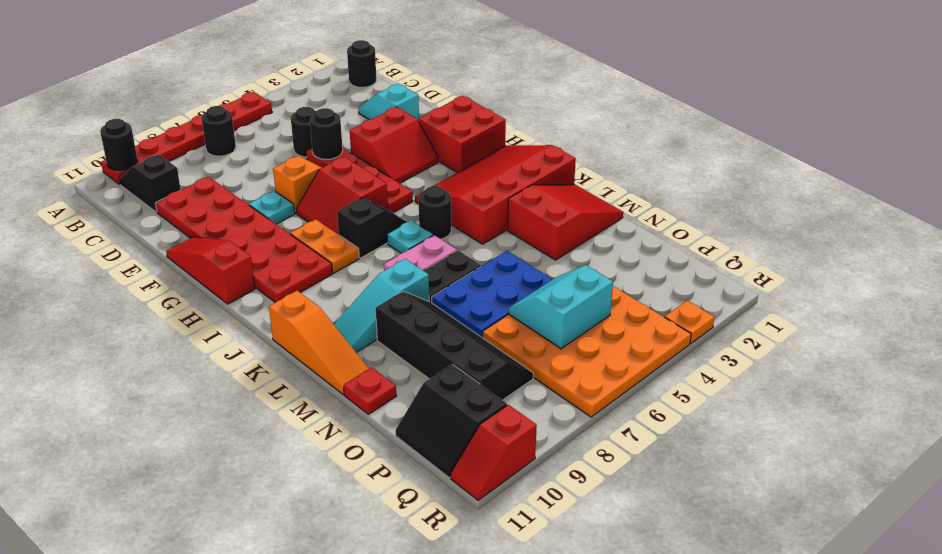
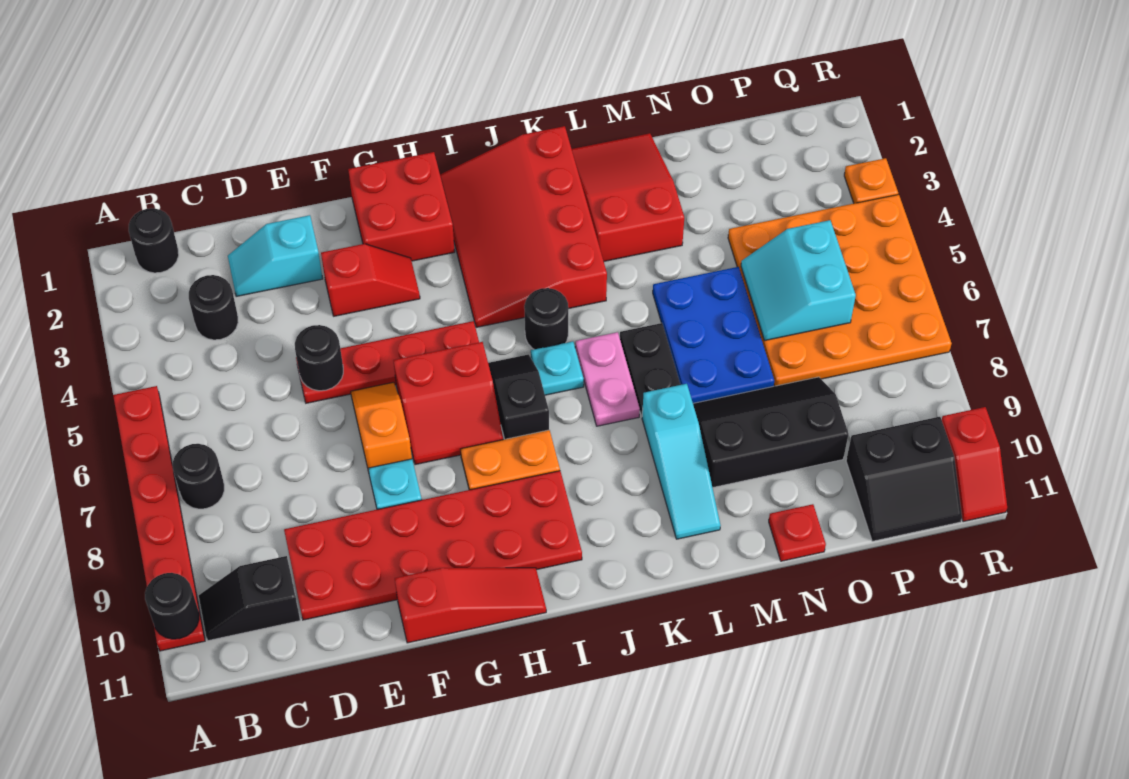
black round brick D5 level 1 -> black round brick C3 level 1
red slope F3:G4 level 1 top F -> red slope F3:G3 level 1 top F
red slope F11:H11 level 1 top H -> red slope F11:H11 level 1 top F
orange slope K11:M11 level 1 top K -> none
black slope M8:P9 level 1 top 9 -> black slope M8:O9 level 1 top 9

